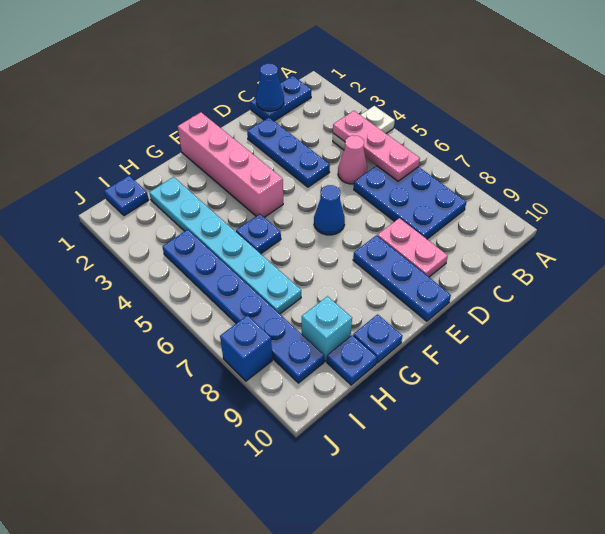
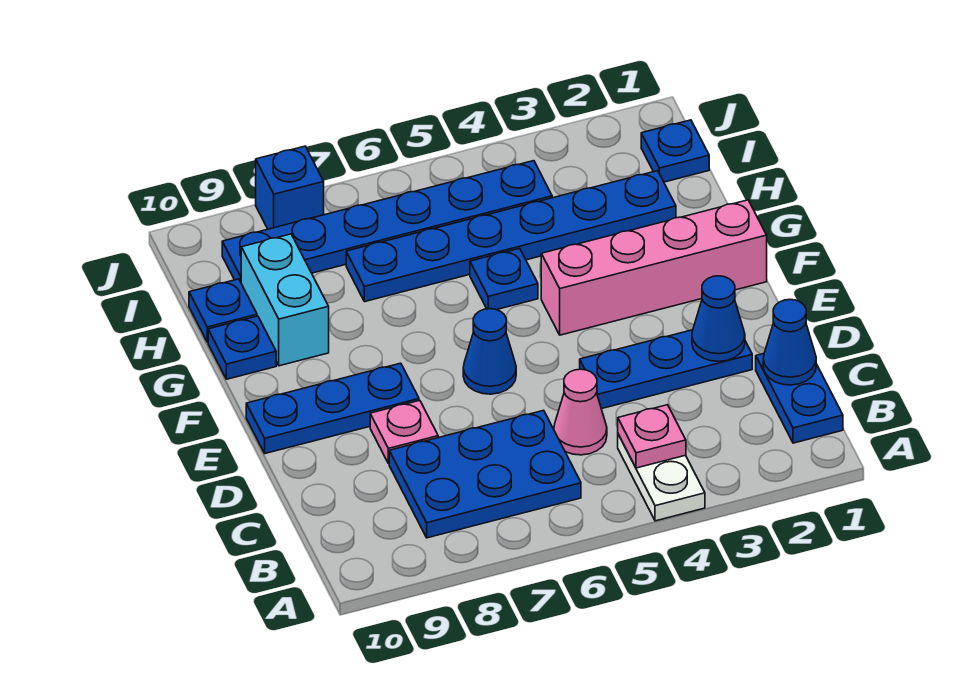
pink plate B4:B6 level 2 -> pink plate B4 level 2
none -> blue cone D2 level 2
pink plate D8:D9 level 1 -> pink plate D8 level 1
cyan plate H2:H7 level 1 -> blue plate H2:H7 level 1
cyan brick H9 level 1 -> cyan brick G9:H9 level 1

